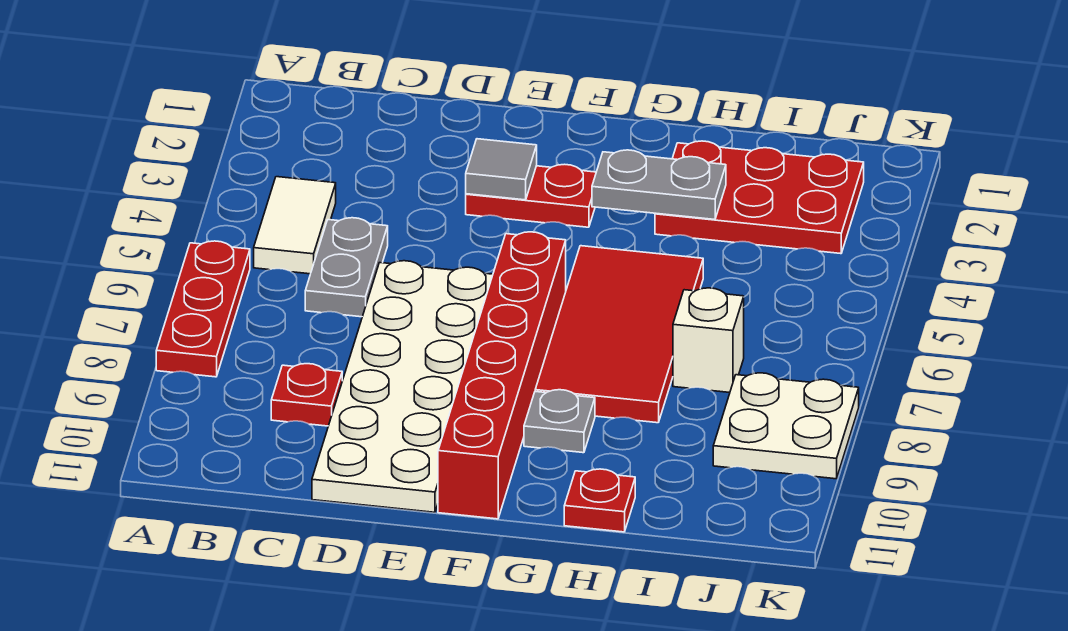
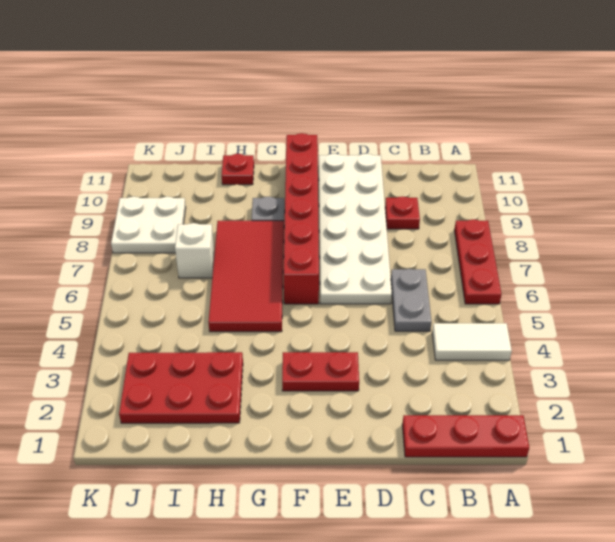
none -> red plate A1:C1 level 1
white tile B4:B5 level 1 -> white tile A4:B4 level 1
grey tile E3 level 2 -> none
grey plate G3:H3 level 2 -> none

